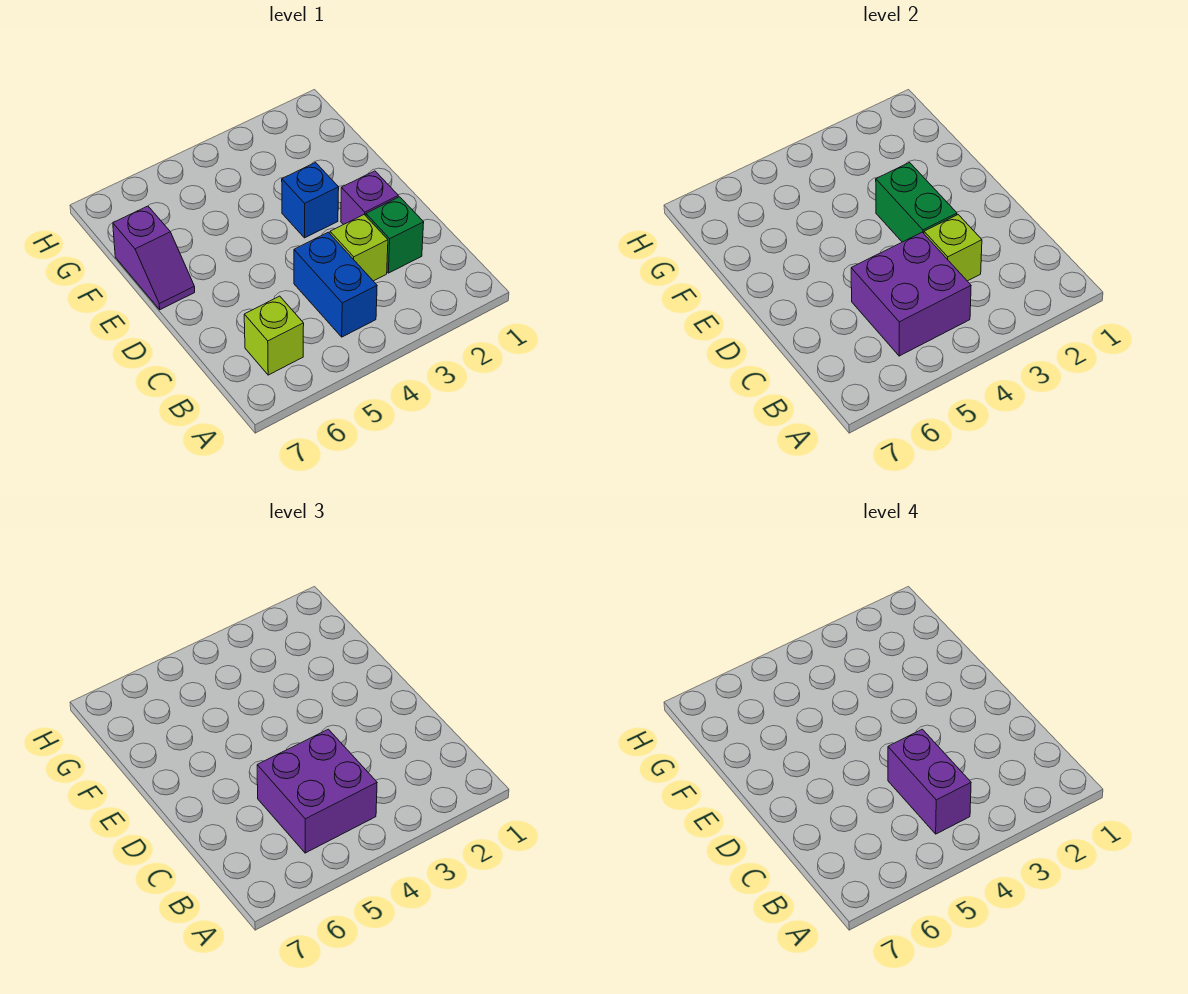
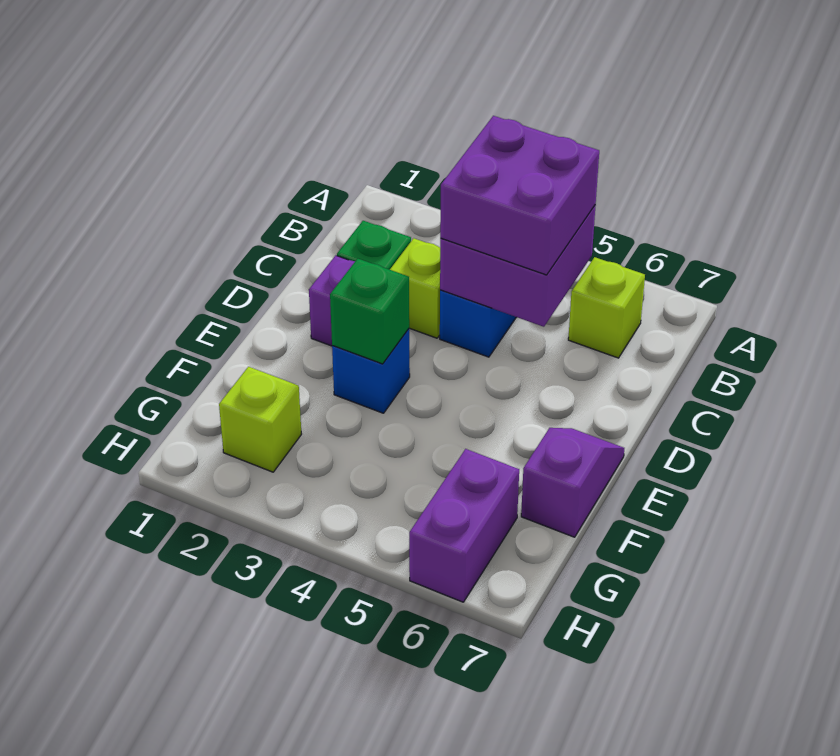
purple brick B4:C4 level 4 -> purple brick G6:H6 level 1
lime brick C3 level 2 -> lime brick G2 level 1
green brick D3:E3 level 2 -> green brick E3 level 2

